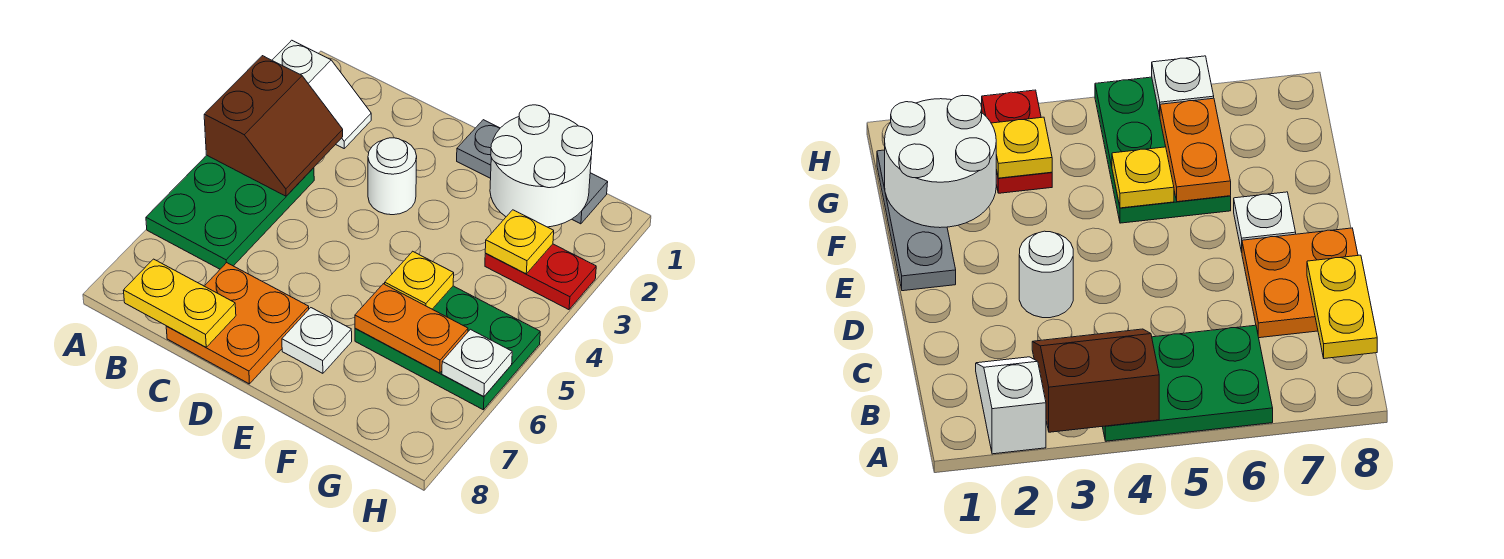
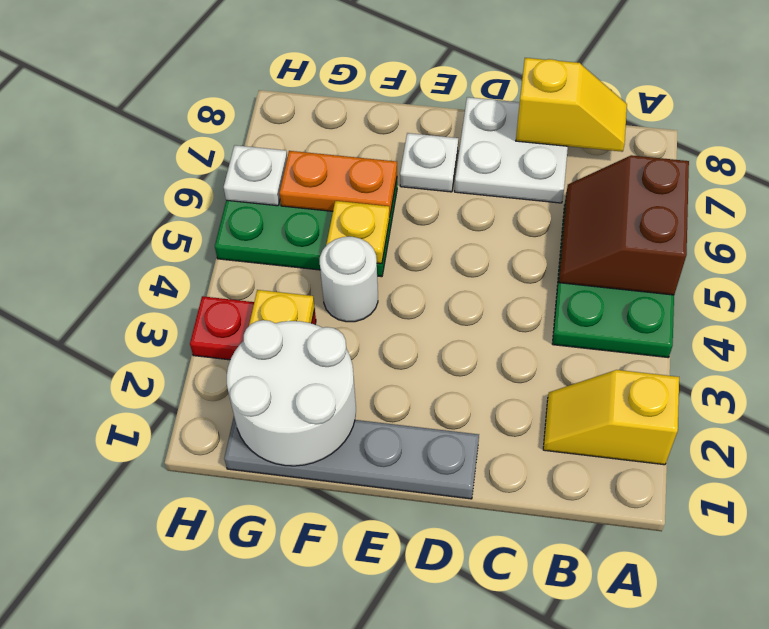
white slope A2:B2 level 1 top A -> yellow slope A2:B2 level 1 top A
brown slope A3:B4 level 2 top A -> brown slope A5:B6 level 2 top A
yellow plate B8:C8 level 2 -> yellow slope B8:C8 level 2 top C
orange plate C7:D8 level 1 -> white plate C7:D8 level 1
white round brick D3 level 1 -> white round brick F4 level 1
grey plate E1:G1 level 1 -> grey plate D1:G1 level 1

